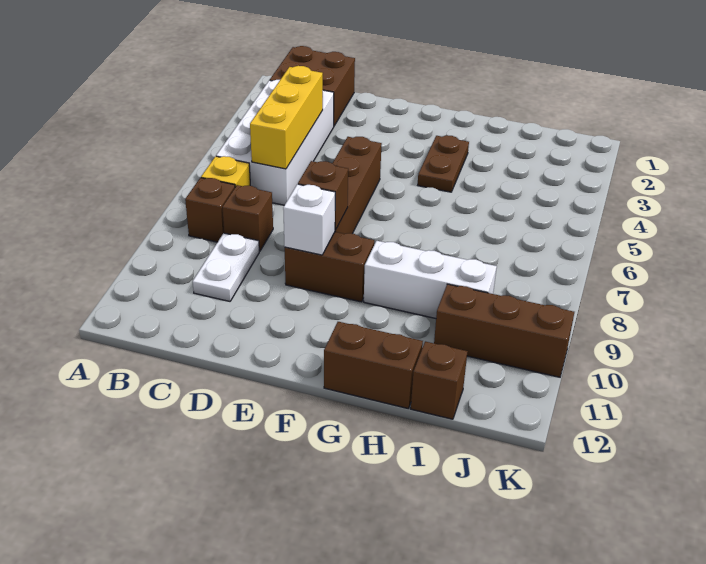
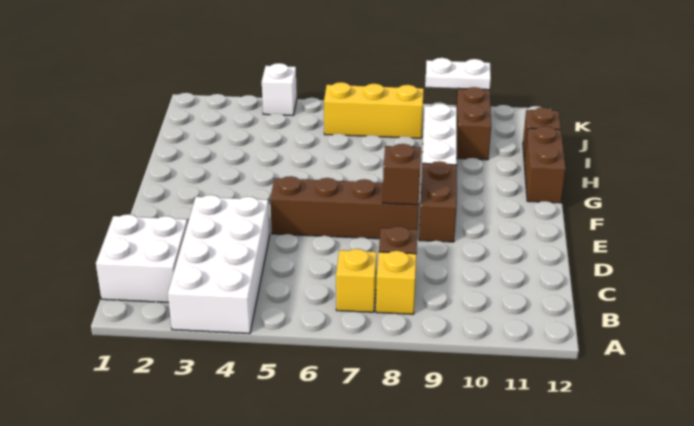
brown brick B1:C2 level 1 -> white brick B1:C2 level 1
white brick B3:C6 level 1 -> white brick A3:D4 level 1
brown brick B8 level 1 -> yellow brick B8 level 1
yellow brick C4:C6 level 2 -> yellow brick J6:J8 level 1
white plate C9:C10 level 1 -> white plate K9:K10 level 2
white brick E9 level 2 -> white brick K4 level 1
brown plate G3:G4 level 1 -> none

